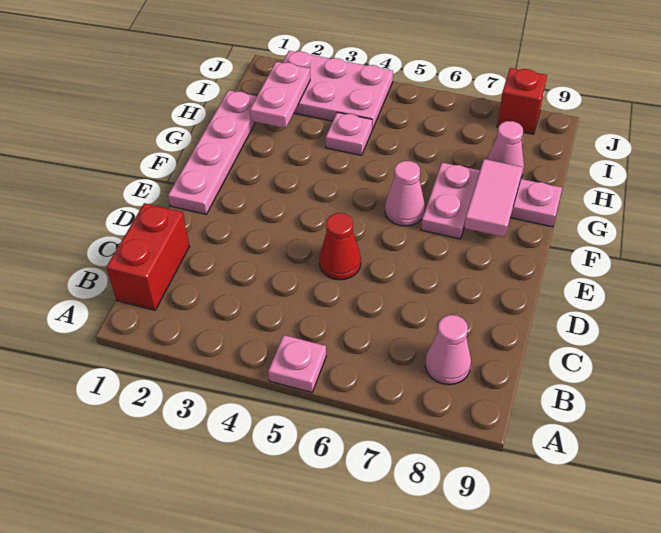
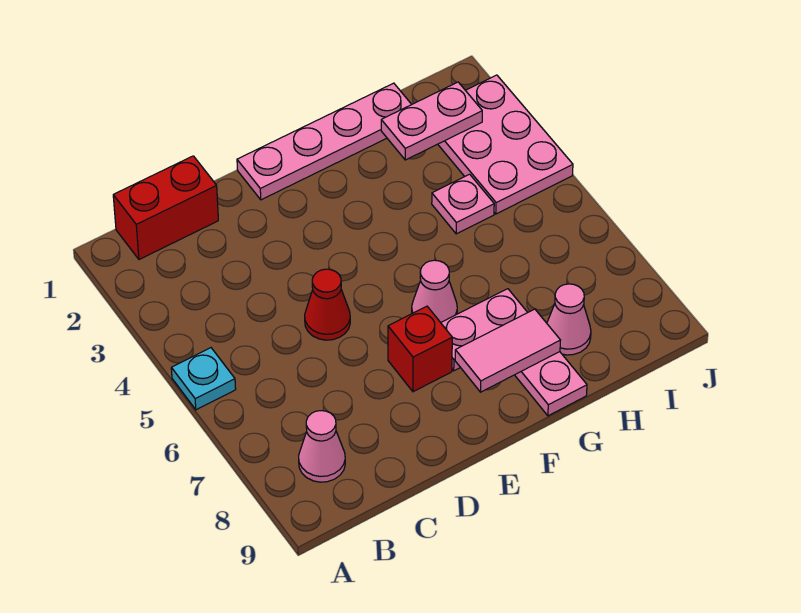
pink plate A5 level 1 -> cyan plate A5 level 1
red brick J8 level 1 -> red brick E7 level 1

